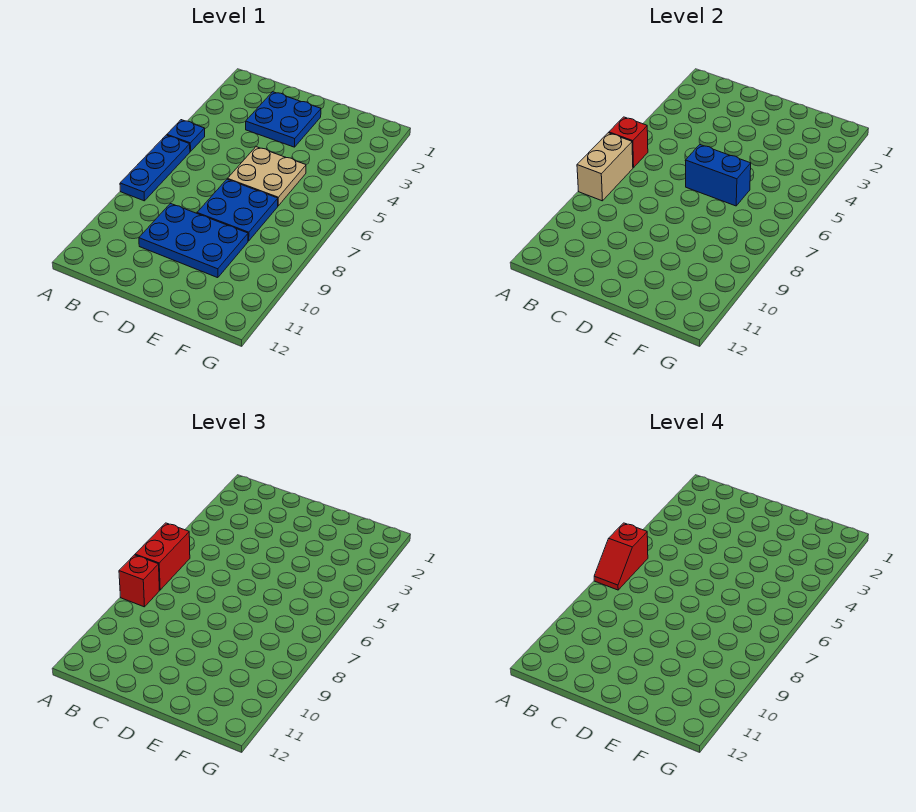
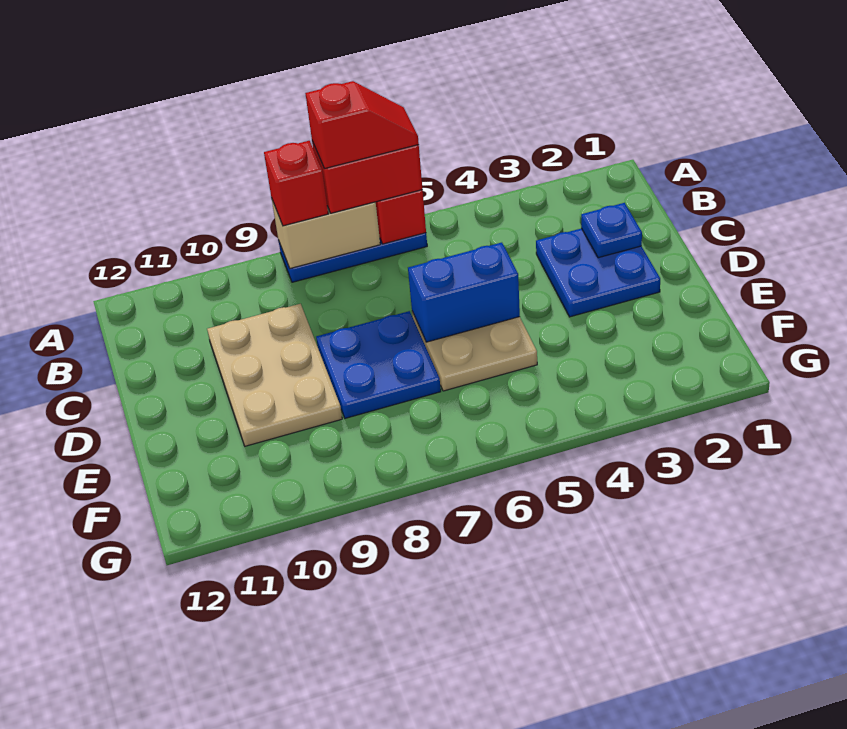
blue plate A5 level 1 -> blue plate C2 level 2
red slope A6:A7 level 4 top 6 -> red slope A6:A7 level 4 top 7
blue plate C9:E10 level 1 -> tan plate C9:E10 level 1
blue brick D6:E6 level 2 -> blue brick D5:D6 level 2

